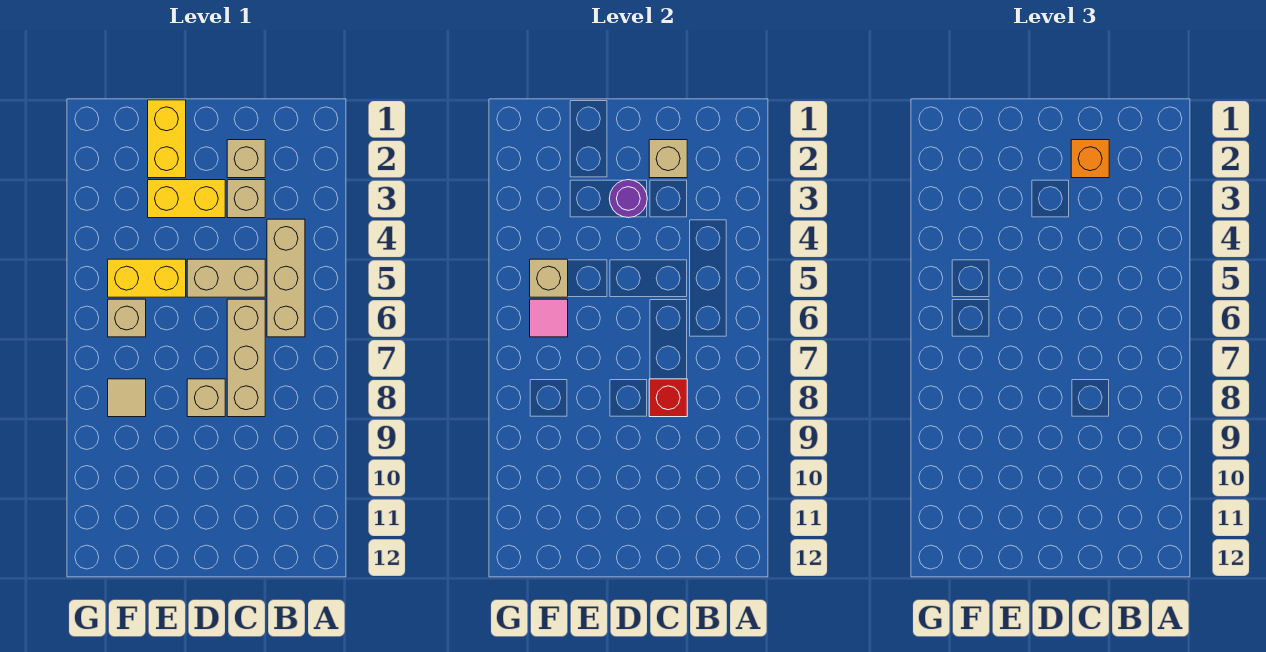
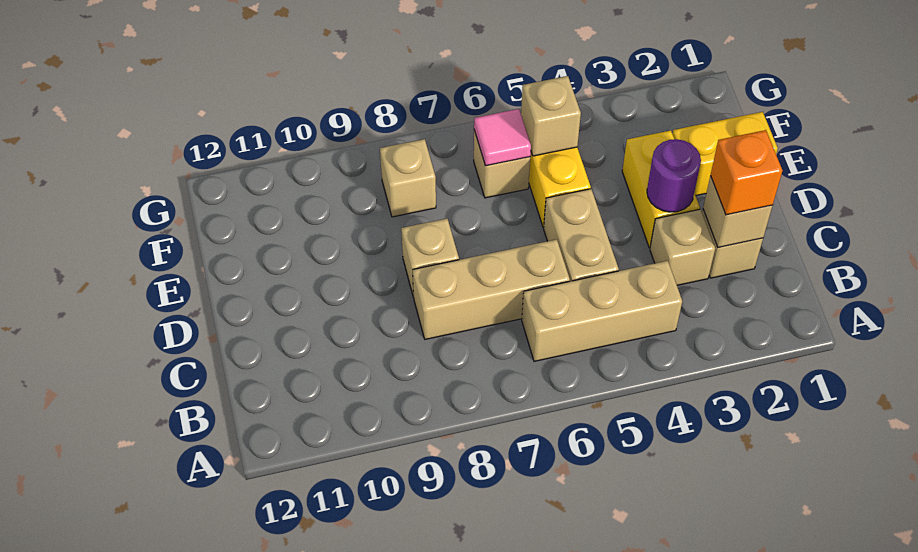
red brick C8 level 2 -> none
tan tile F8 level 1 -> tan brick F8 level 1

